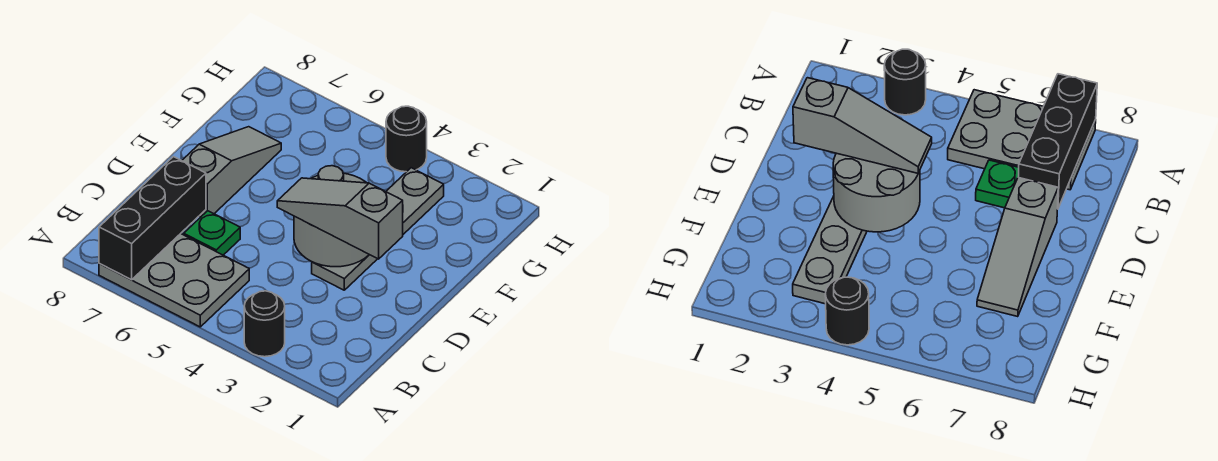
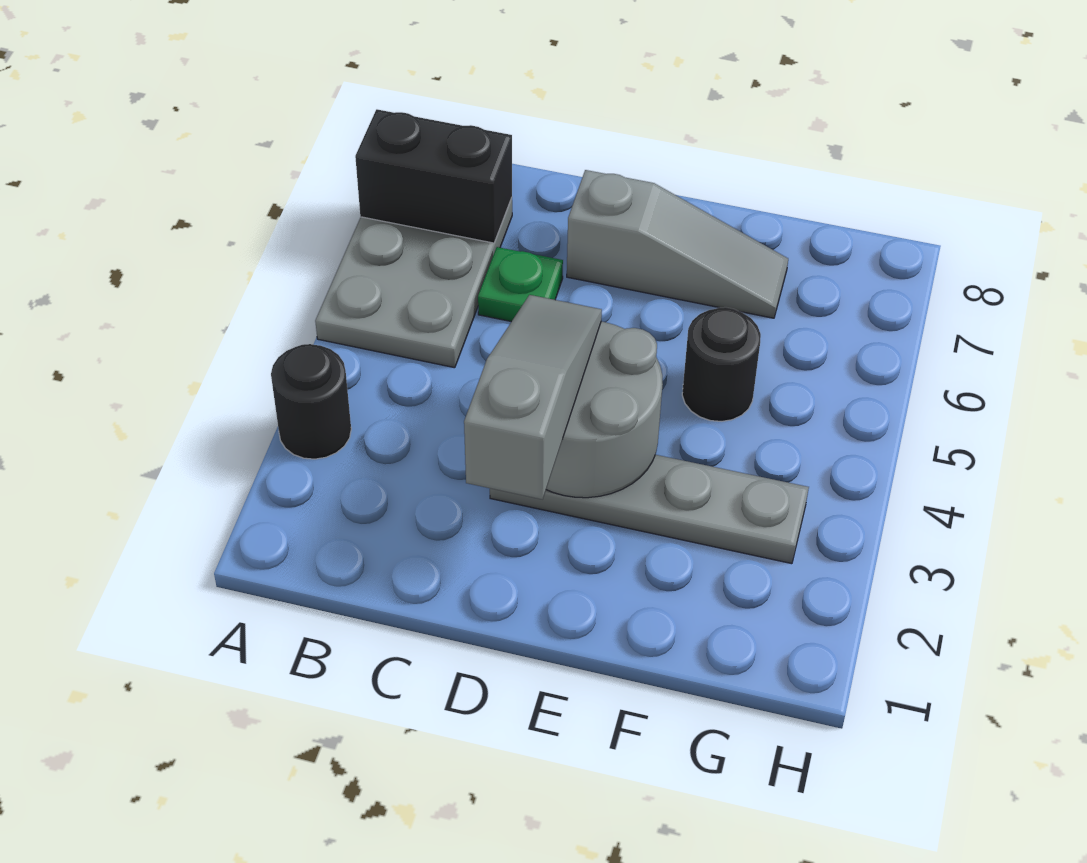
black brick A7:C7 level 2 -> black brick A7:B7 level 2
black round brick H4 level 1 -> black round brick F5 level 1

